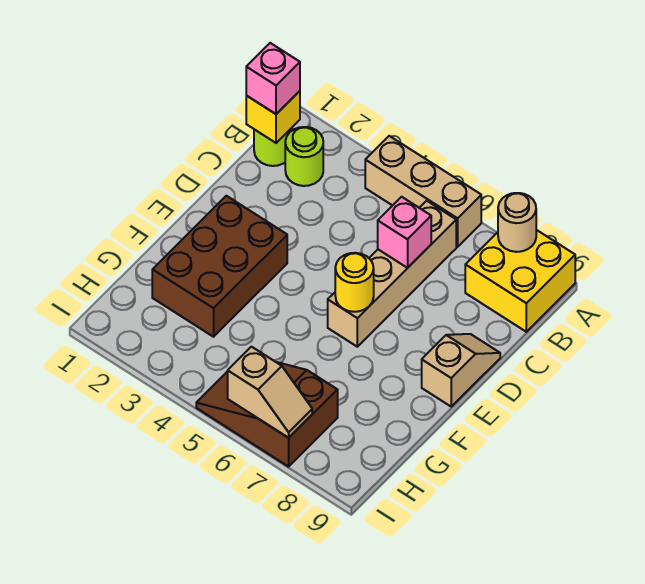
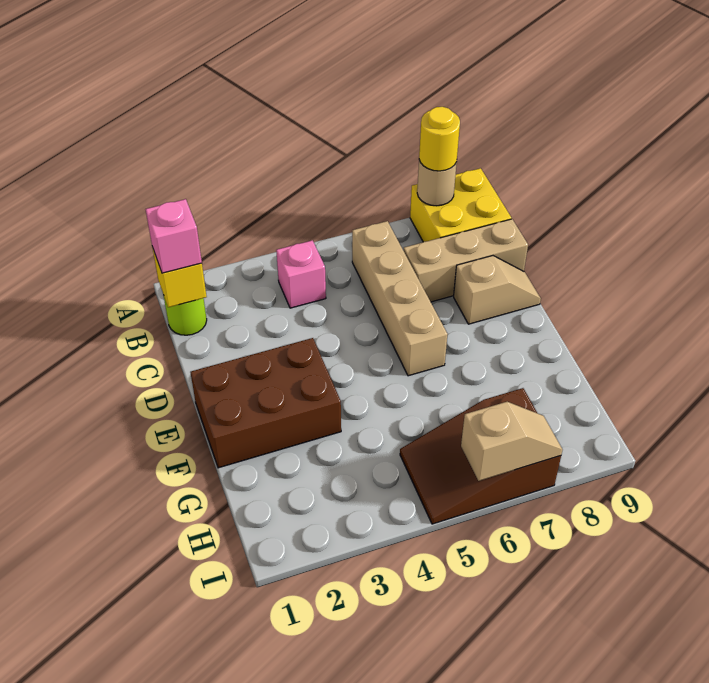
tan brick A4:A6 level 1 -> tan brick C7:C9 level 1
lime round brick B2 level 1 -> none
pink brick C6 level 2 -> pink brick B4 level 1
tan slope D9:E9 level 1 top E -> tan slope D8:D9 level 1 top 8
brown brick E2:G3 level 1 -> brown brick E1:F3 level 1
yellow round brick E6 level 2 -> yellow round brick A8 level 3

